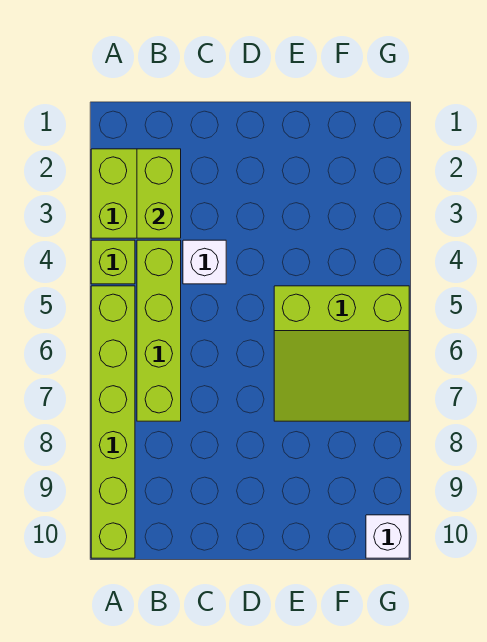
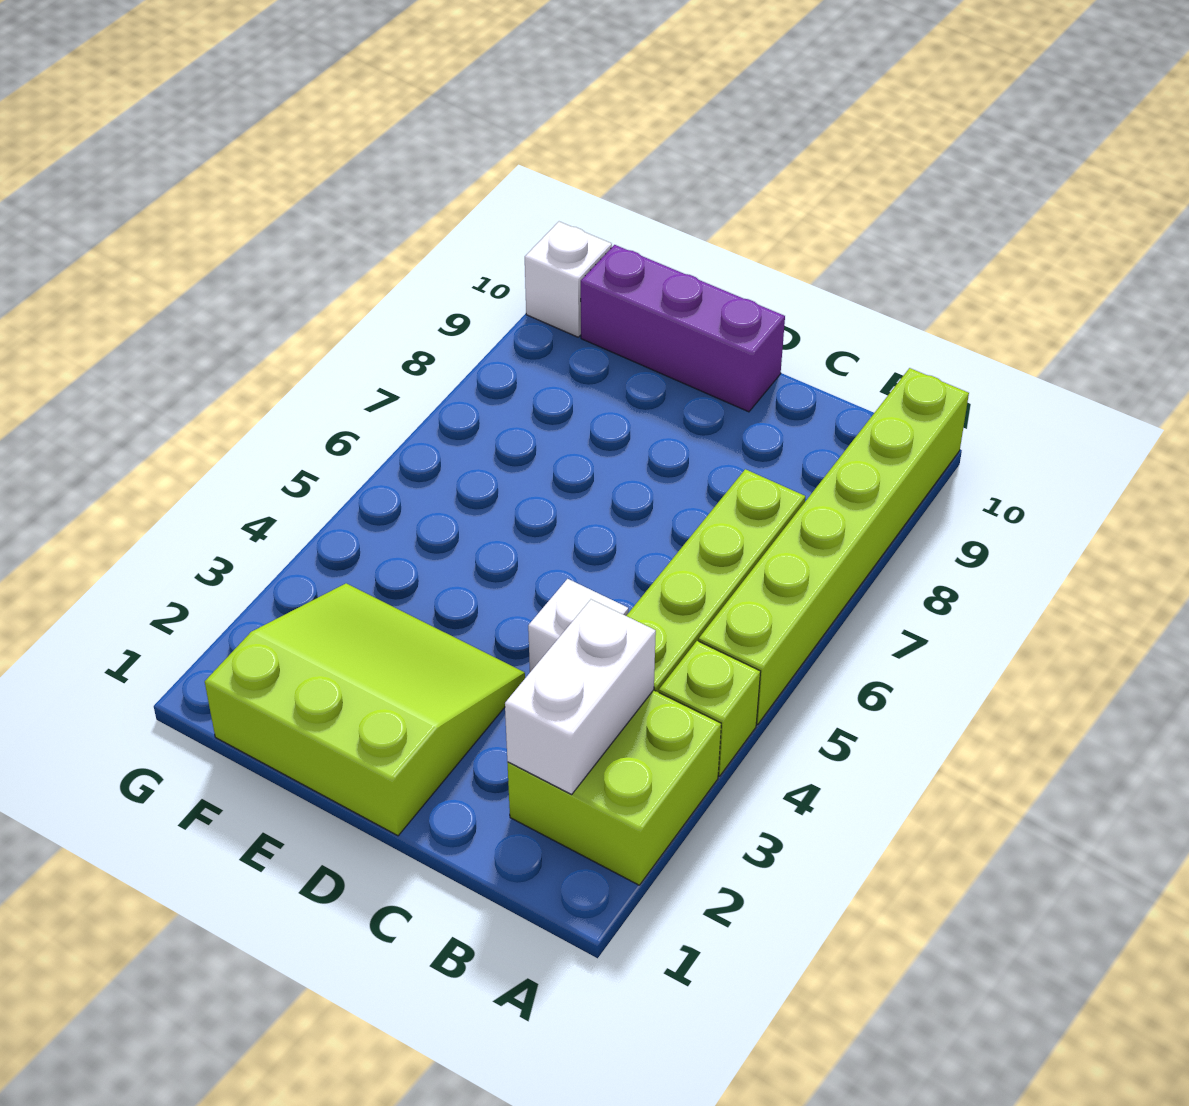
lime brick B2:B3 level 2 -> white brick B2:B3 level 2
none -> purple brick D10:F10 level 1
lime slope E5:G7 level 1 top 5 -> lime slope D1:F3 level 1 top 1

